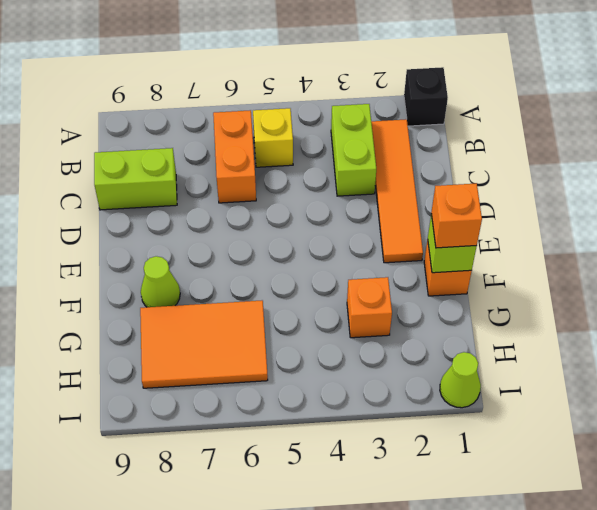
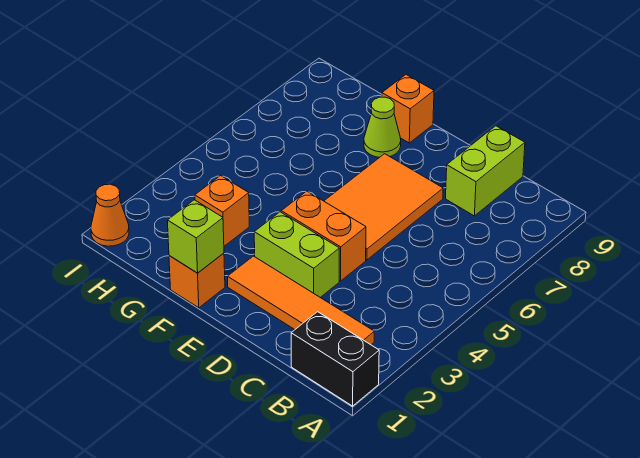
black brick A1 level 1 -> black brick A1:B1 level 1
lime brick B3:C3 level 1 -> lime brick D3:E3 level 1
yellow brick B5 level 1 -> none
orange brick B6:C6 level 1 -> orange brick D4:E4 level 1
orange brick F1 level 3 -> orange brick F9 level 1
orange tile G6:H8 level 1 -> orange tile D5:E7 level 1
lime cone I1 level 1 -> orange cone I1 level 1

